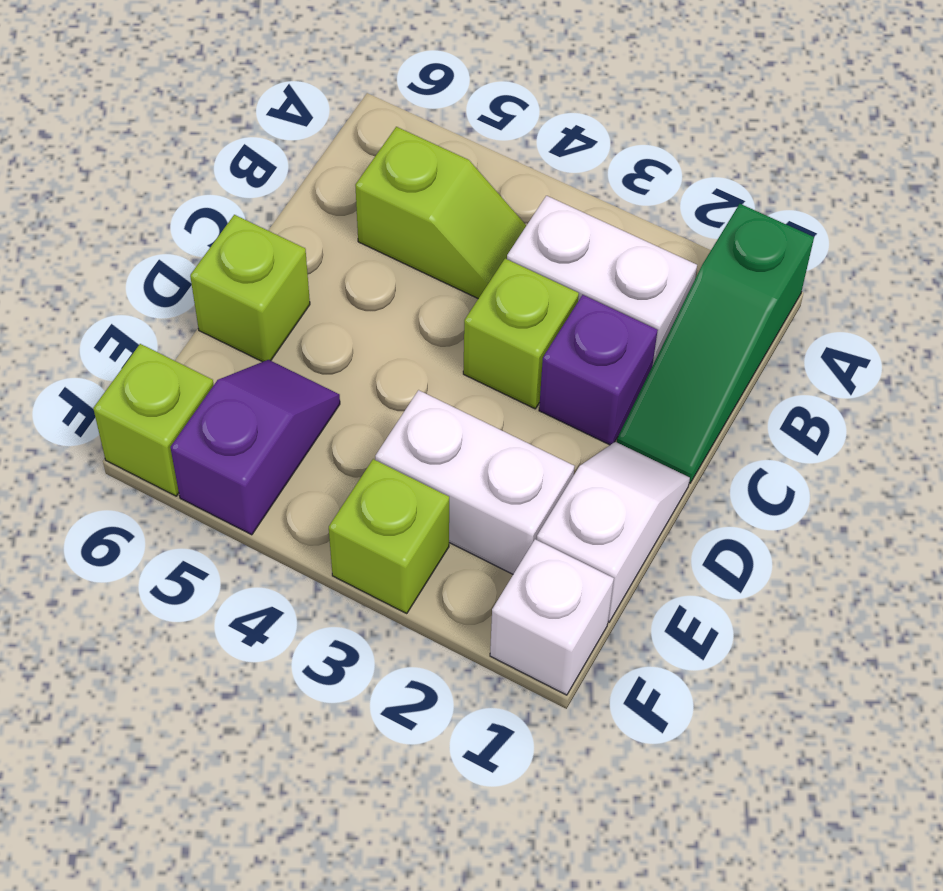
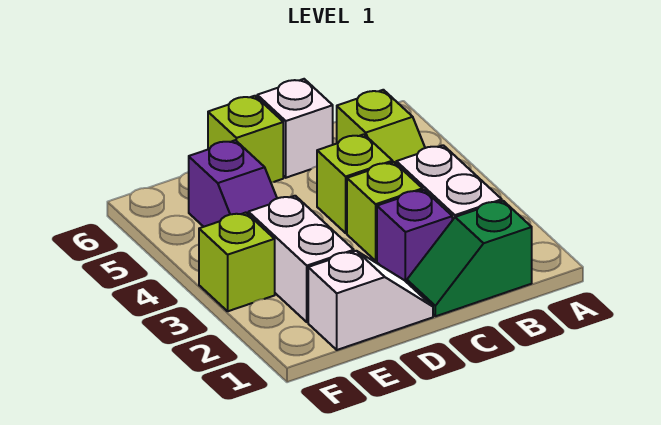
green slope A1:C1 level 1 top A -> green slope B1:C1 level 1 top B
purple slope E5:F5 level 1 top F -> purple slope E4:E5 level 1 top 5
white brick F1 level 1 -> white brick C6 level 1
lime brick F6 level 1 -> lime brick C4 level 1

